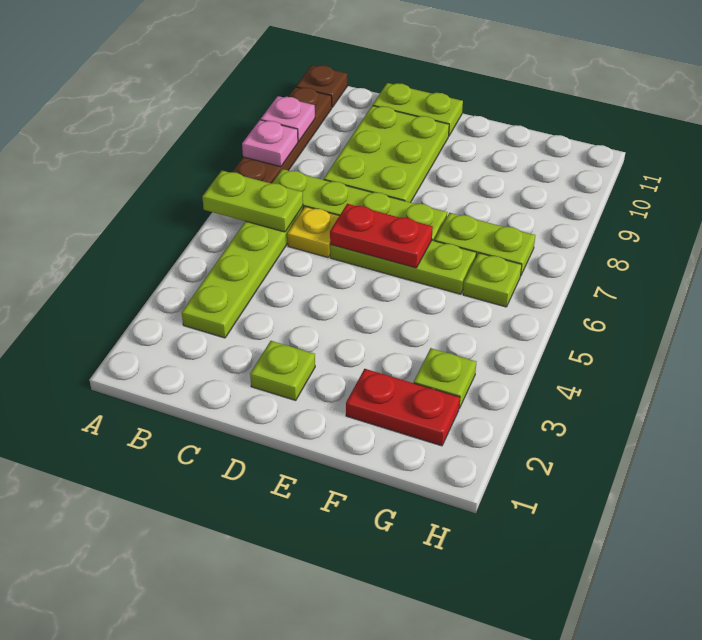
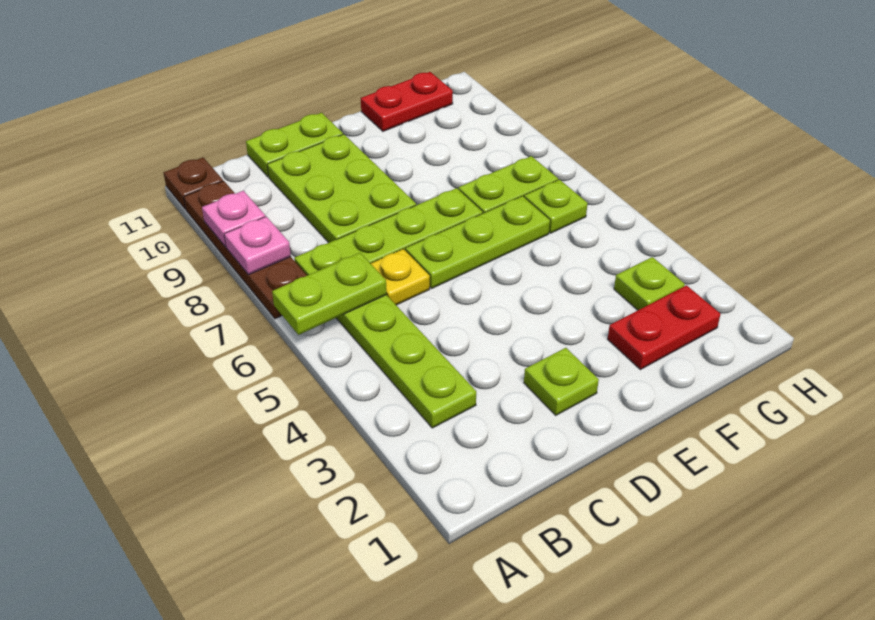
red plate D6:E6 level 2 -> red plate F11:G11 level 1

